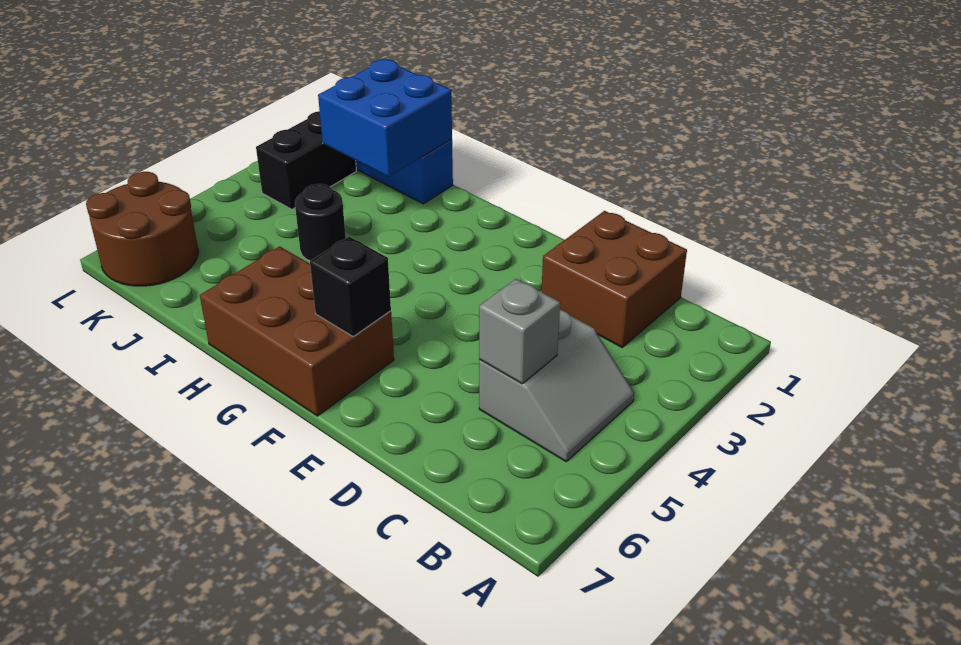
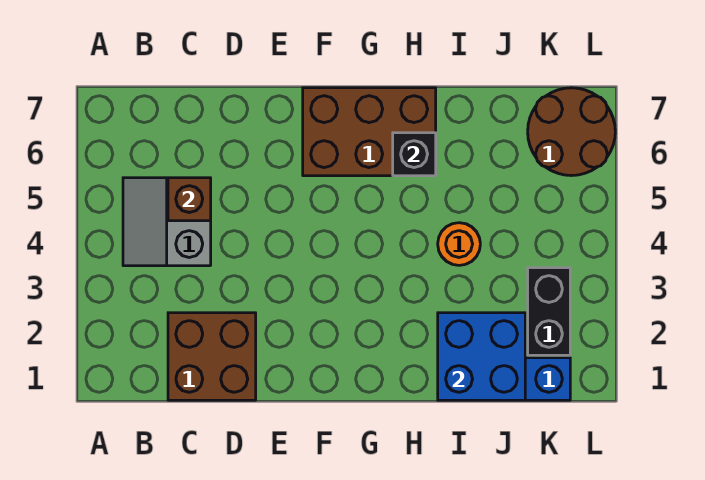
grey brick C5 level 2 -> brown brick C5 level 2
black brick F6 level 2 -> black brick H6 level 2
black round brick I4 level 1 -> orange round brick I4 level 1

